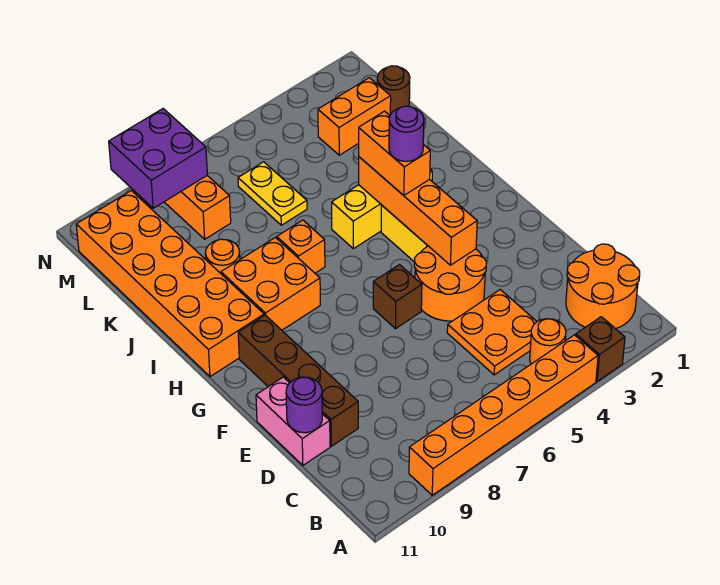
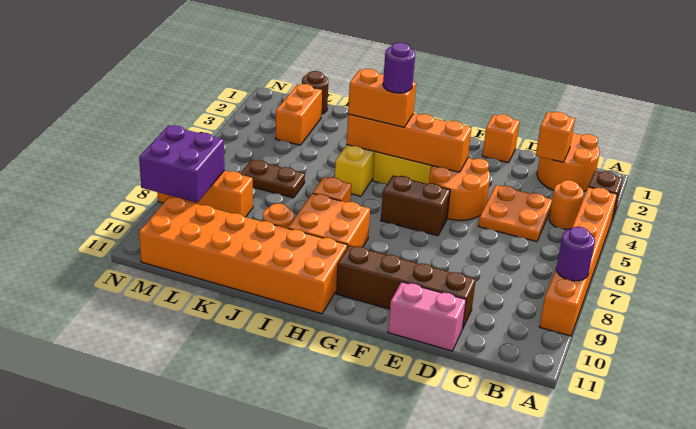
none -> orange brick C2 level 2
purple round brick D11 level 2 -> purple round brick A8 level 2
none -> orange brick E1 level 1
brown brick F6 level 1 -> brown brick F6:G6 level 1
yellow plate K6:L6 level 1 -> brown plate K6:L6 level 1

